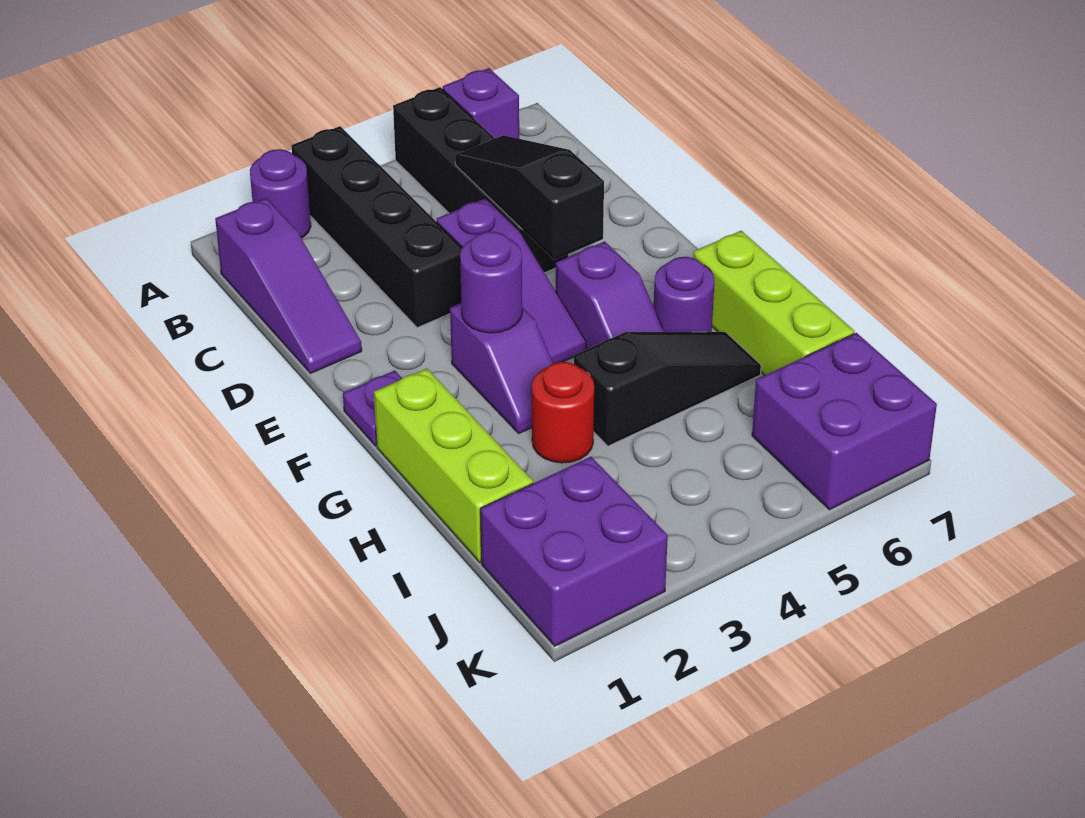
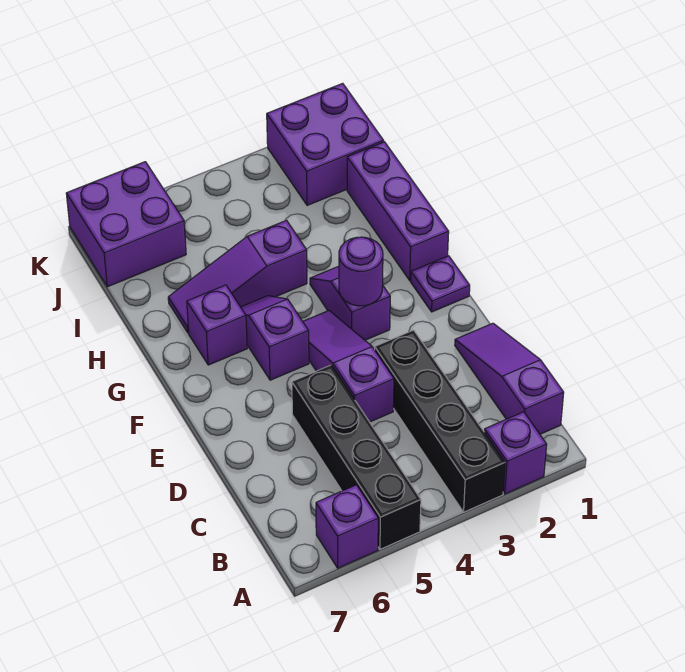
purple round brick A2 level 1 -> purple brick A2 level 1
black slope C5:E5 level 2 top E -> none
lime brick G1:I1 level 1 -> purple brick G1:I1 level 1
purple round brick G6 level 1 -> purple brick G6 level 1
lime brick G7:I7 level 1 -> none
red round brick H3 level 1 -> none
black slope H4:H6 level 1 top 4 -> purple slope H4:H6 level 1 top 4

